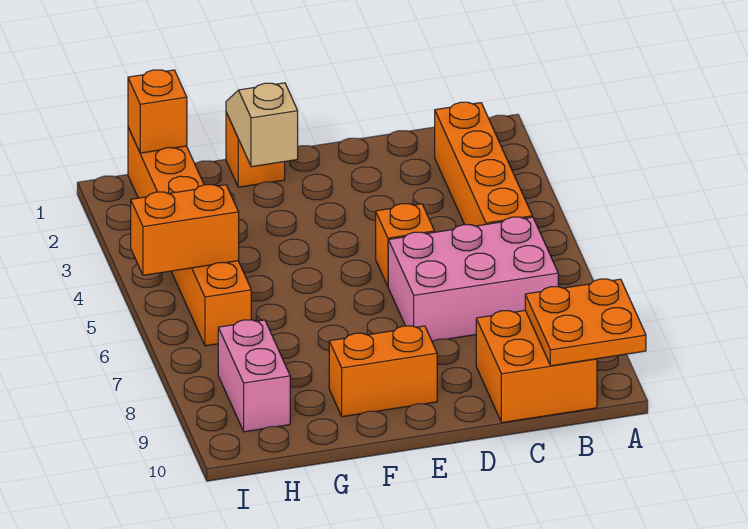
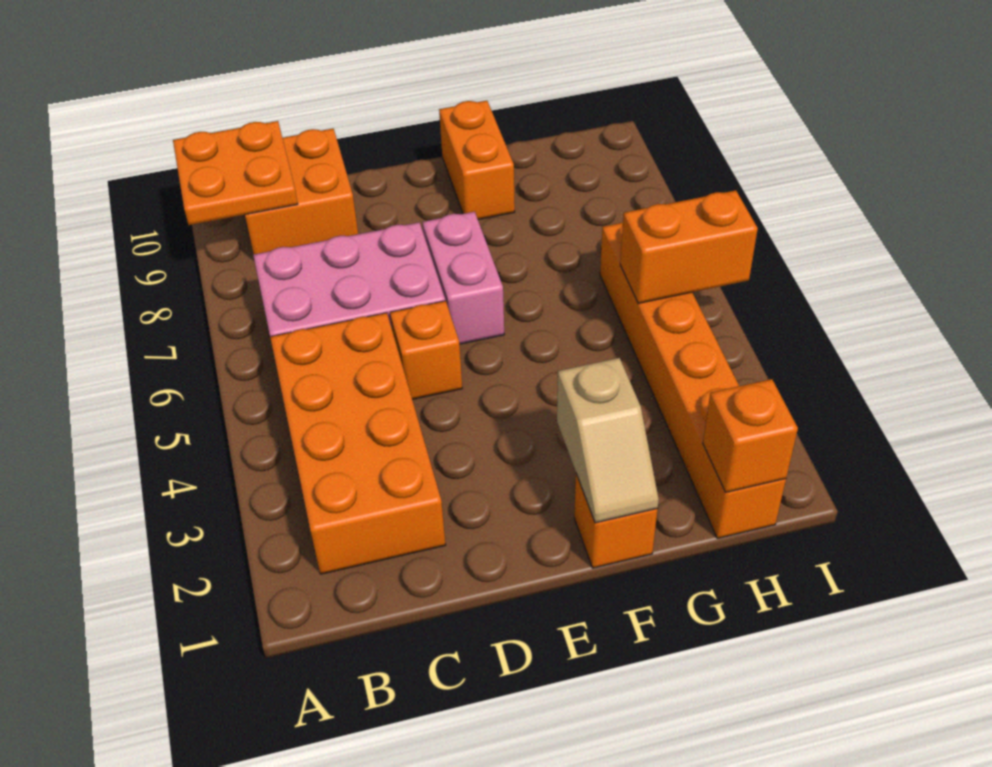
orange brick B2:B5 level 1 -> orange brick B2:C5 level 1
orange brick E9:F9 level 1 -> orange brick F9:F10 level 1
pink brick H8:H9 level 1 -> pink brick E6:E7 level 1

